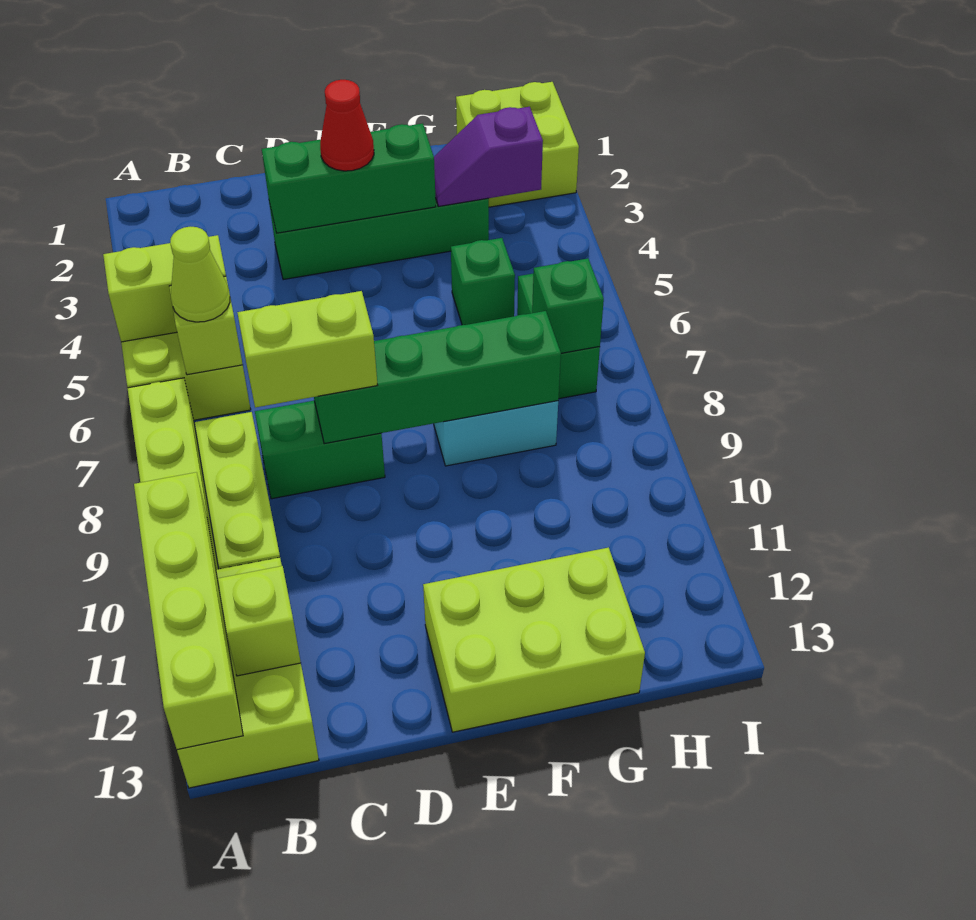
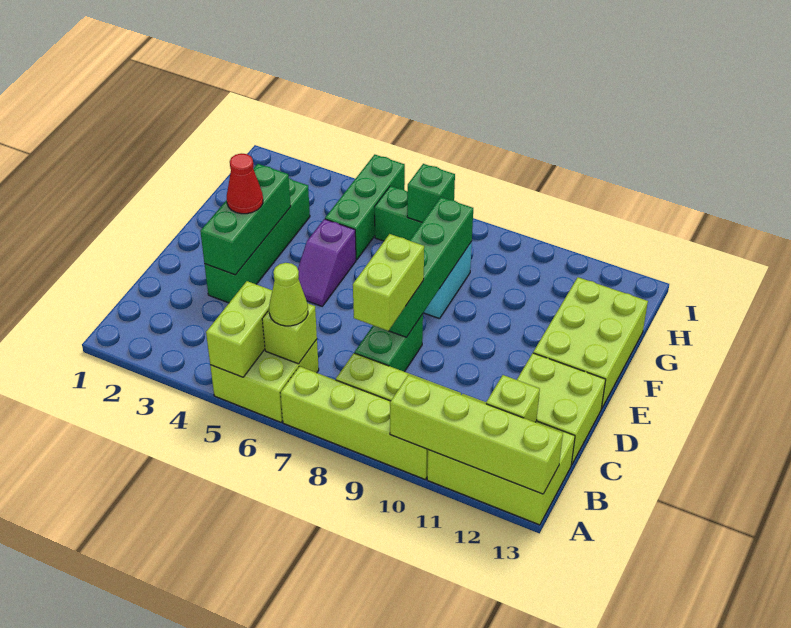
purple slope G3:H3 level 2 top H -> purple slope E5:F5 level 1 top F
green brick G5 level 1 -> green brick G5:I5 level 1
lime brick H1:I2 level 1 -> lime brick C12:D13 level 1

